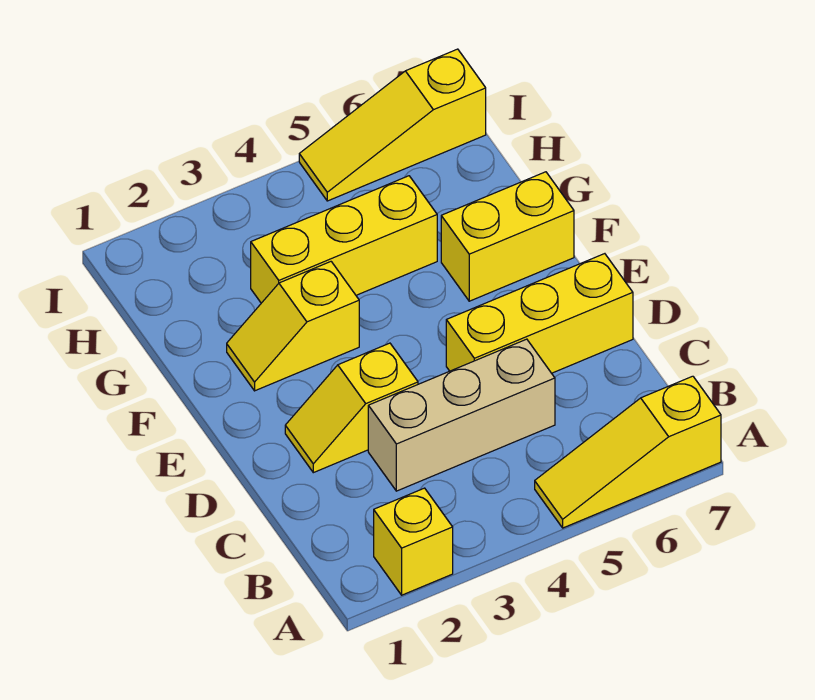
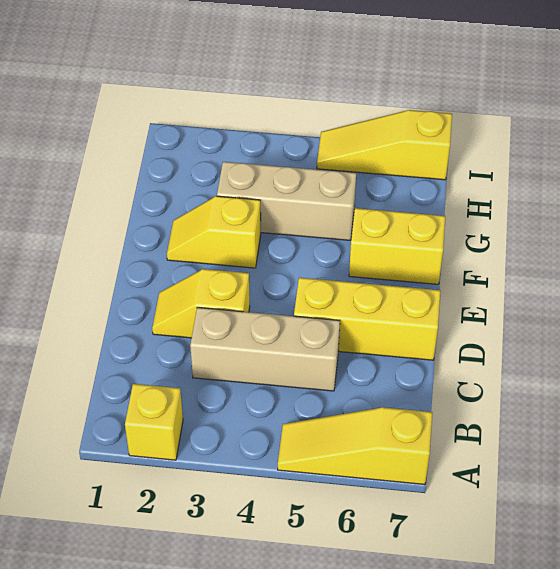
yellow brick G3:G5 level 1 -> tan brick G3:G5 level 1

